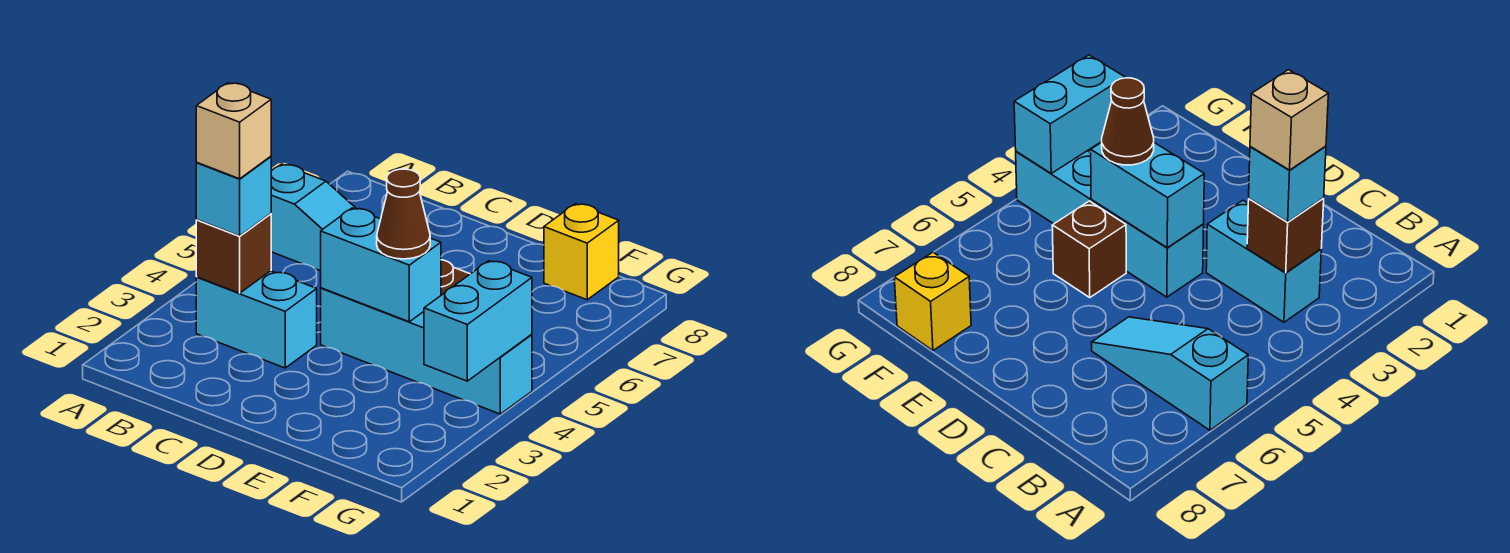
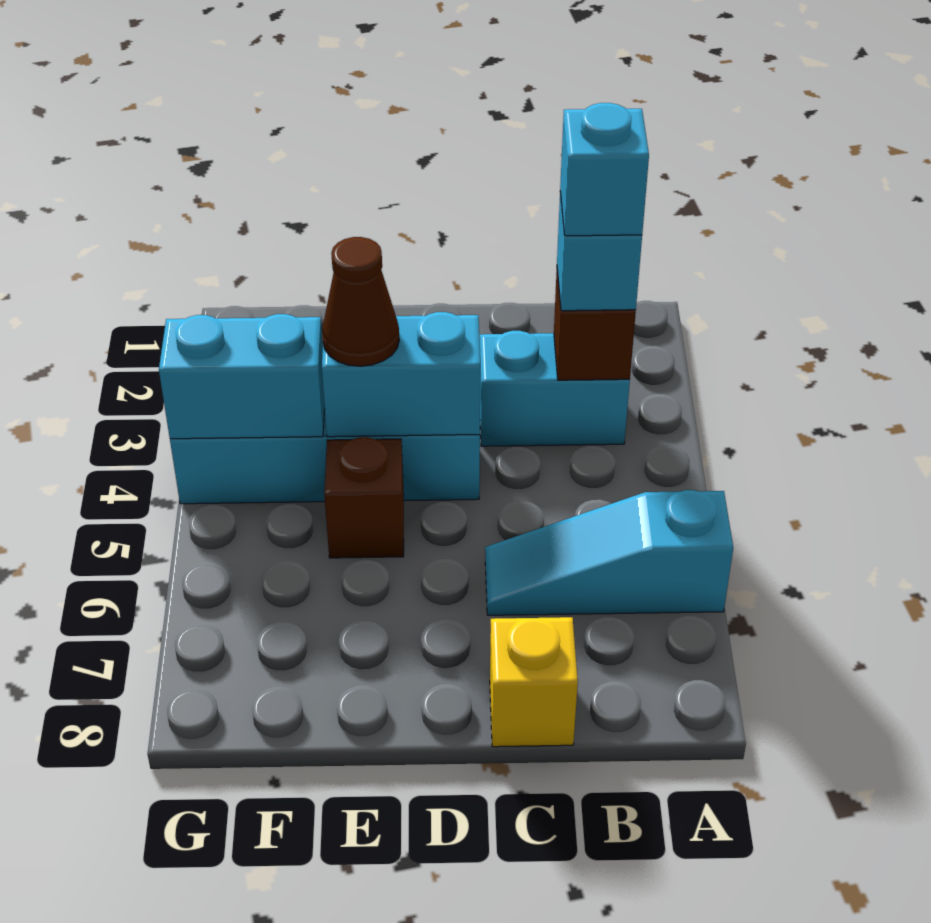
tan brick B3 level 4 -> cyan brick B3 level 4
yellow brick F8 level 1 -> yellow brick C8 level 1
cyan brick G3:G4 level 2 -> cyan brick F4:G4 level 2

